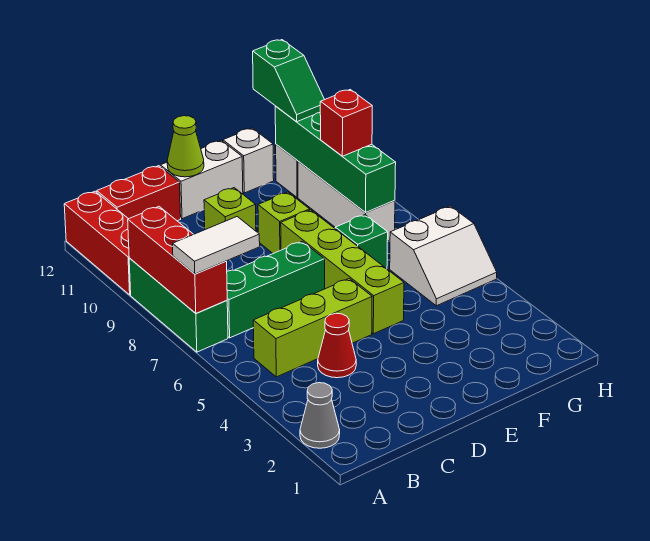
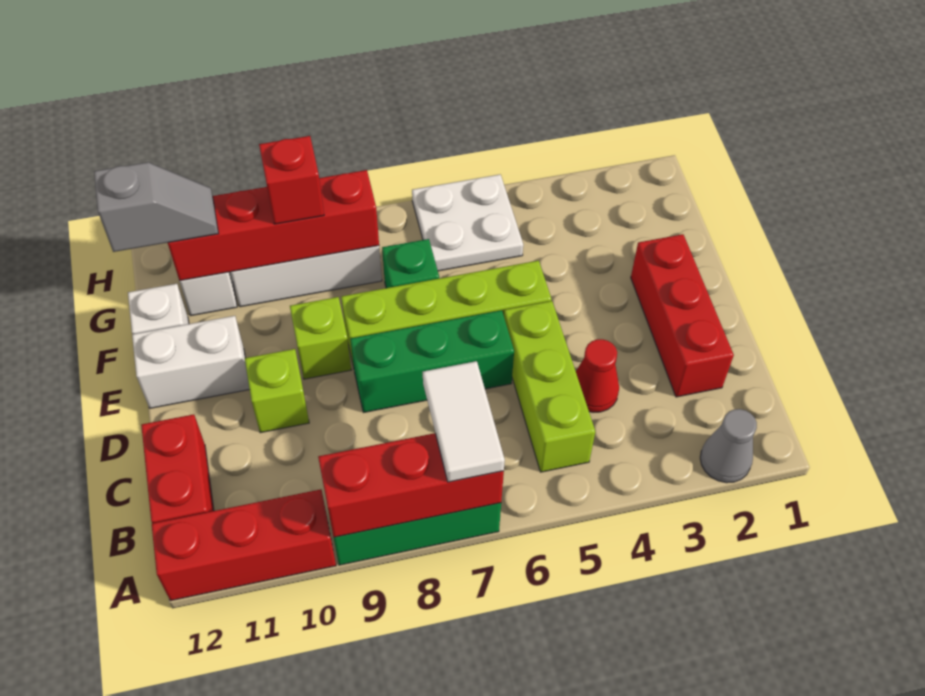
green brick B7:D7 level 1 -> green brick D6:D8 level 1
none -> red brick C2:E2 level 1
white brick D12:E12 level 1 -> white brick E11:E12 level 1
lime cone D12 level 2 -> none
white slope G5:H6 level 1 top 6 -> white plate G5:H6 level 1
green brick G8:G11 level 2 -> red brick G8:G11 level 2
green slope G11:G12 level 3 top 12 -> grey slope G11:G12 level 3 top 12

